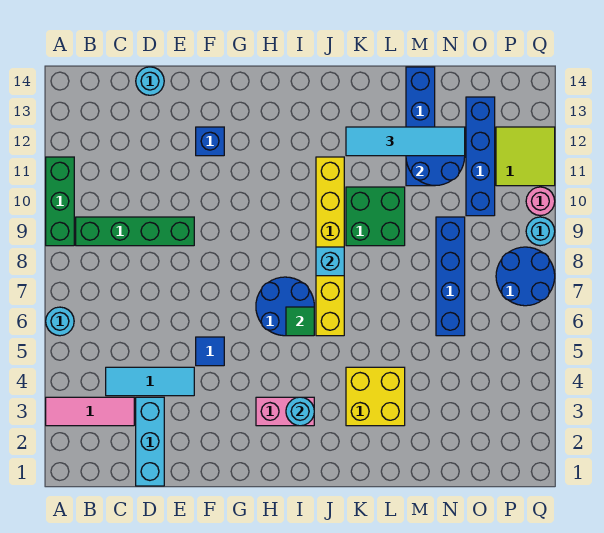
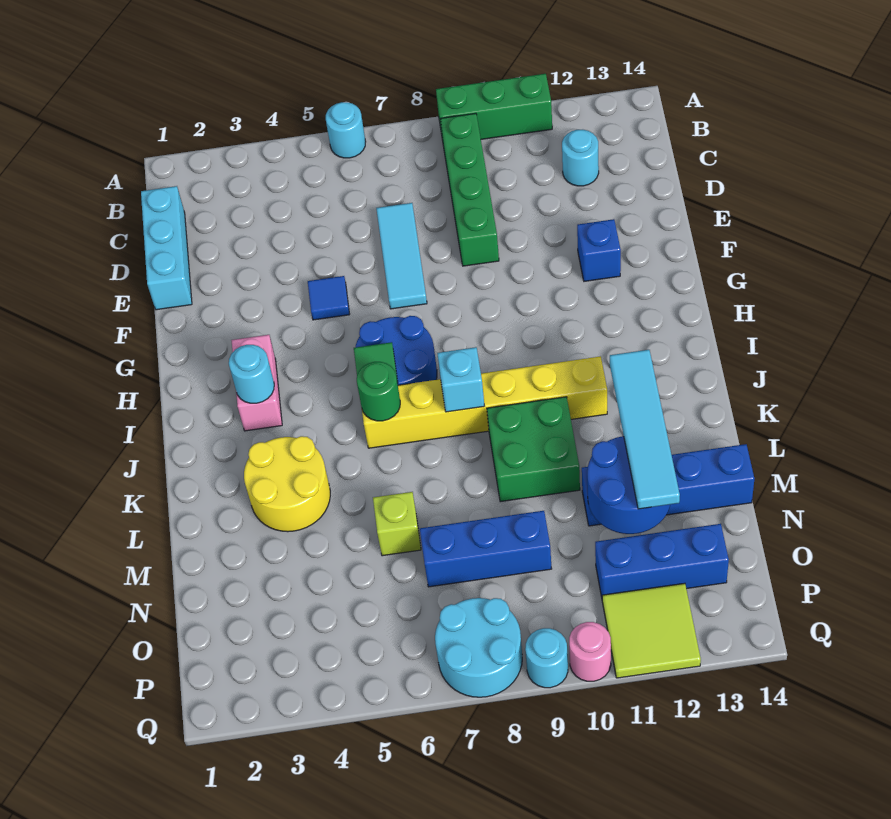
pink tile A3:C3 level 1 -> none
cyan tile C4:E4 level 1 -> cyan tile D7:F7 level 1
cyan brick D1:D3 level 1 -> cyan brick C1:E1 level 1
cyan round brick D14 level 1 -> cyan round brick C12 level 1
none -> green round brick J6 level 2
yellow brick K3:L4 level 1 -> yellow round brick K3:L4 level 1
none -> lime brick M6 level 1
blue brick N6:N9 level 1 -> blue brick N7:N9 level 1
blue brick O10:O13 level 1 -> blue brick O11:O13 level 1
blue round brick P7:Q8 level 1 -> cyan round brick P7:Q8 level 1

